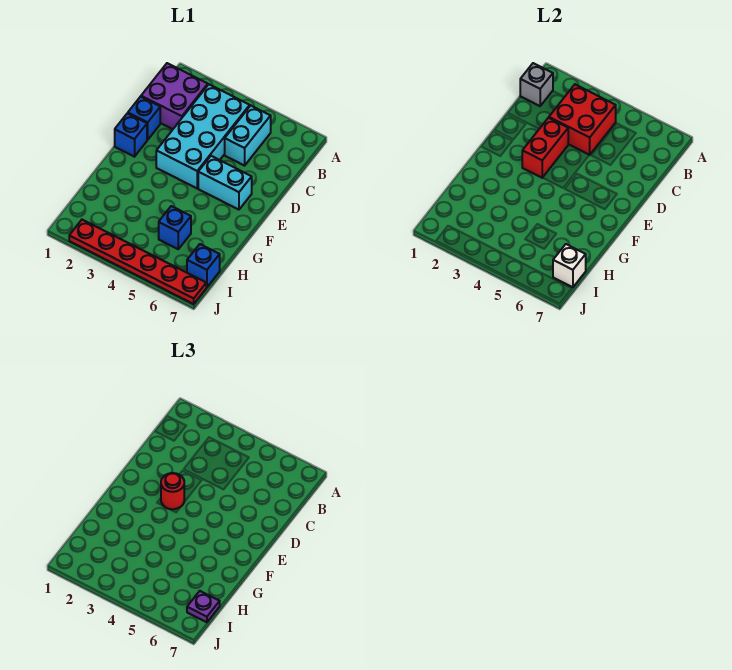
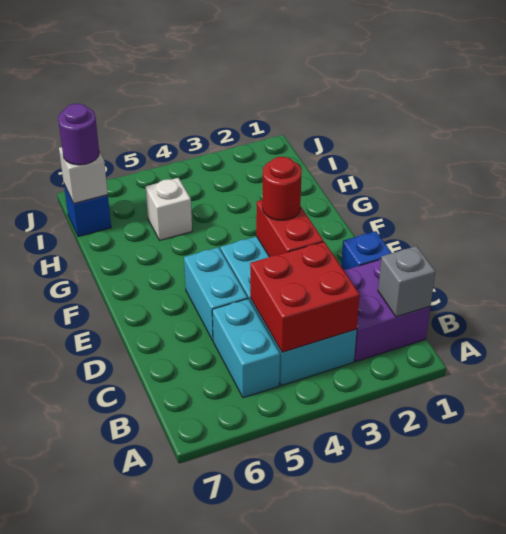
blue brick E1 level 1 -> none
cyan brick E5:E6 level 1 -> cyan brick D5:E5 level 1
blue brick H5 level 1 -> white brick H5 level 1
purple plate I7 level 3 -> purple round brick I7 level 3
red plate J2:J7 level 1 -> none

